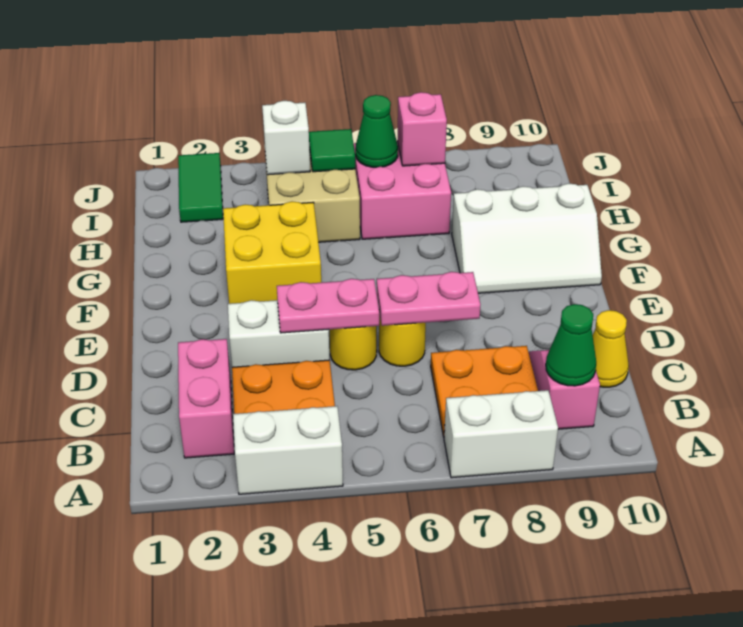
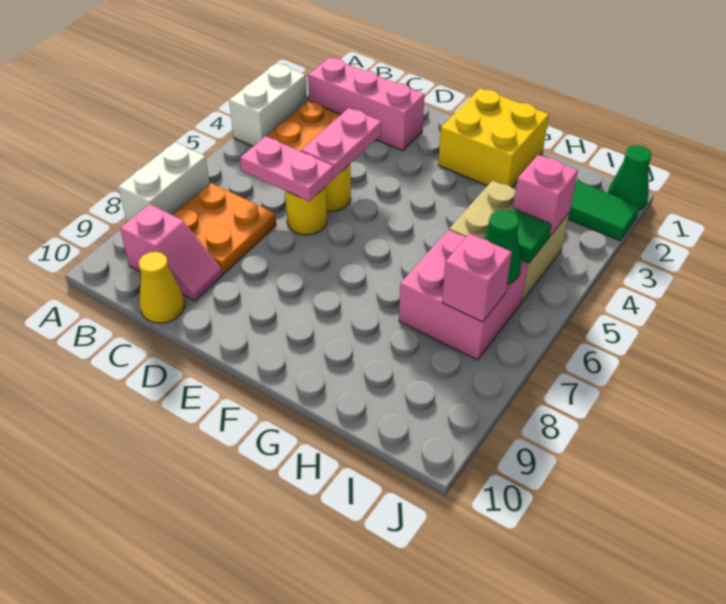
pink brick B2:C2 level 1 -> pink brick B2:D2 level 1
green cone B9 level 2 -> green cone J1 level 1
white brick D3:D4 level 1 -> none
pink plate D6:D7 level 2 -> pink plate C6:D6 level 2
yellow brick F3:G4 level 1 -> yellow brick F1:G2 level 1
white slope F8:G10 level 1 top G -> none
white brick I4 level 2 -> pink brick I4 level 2

